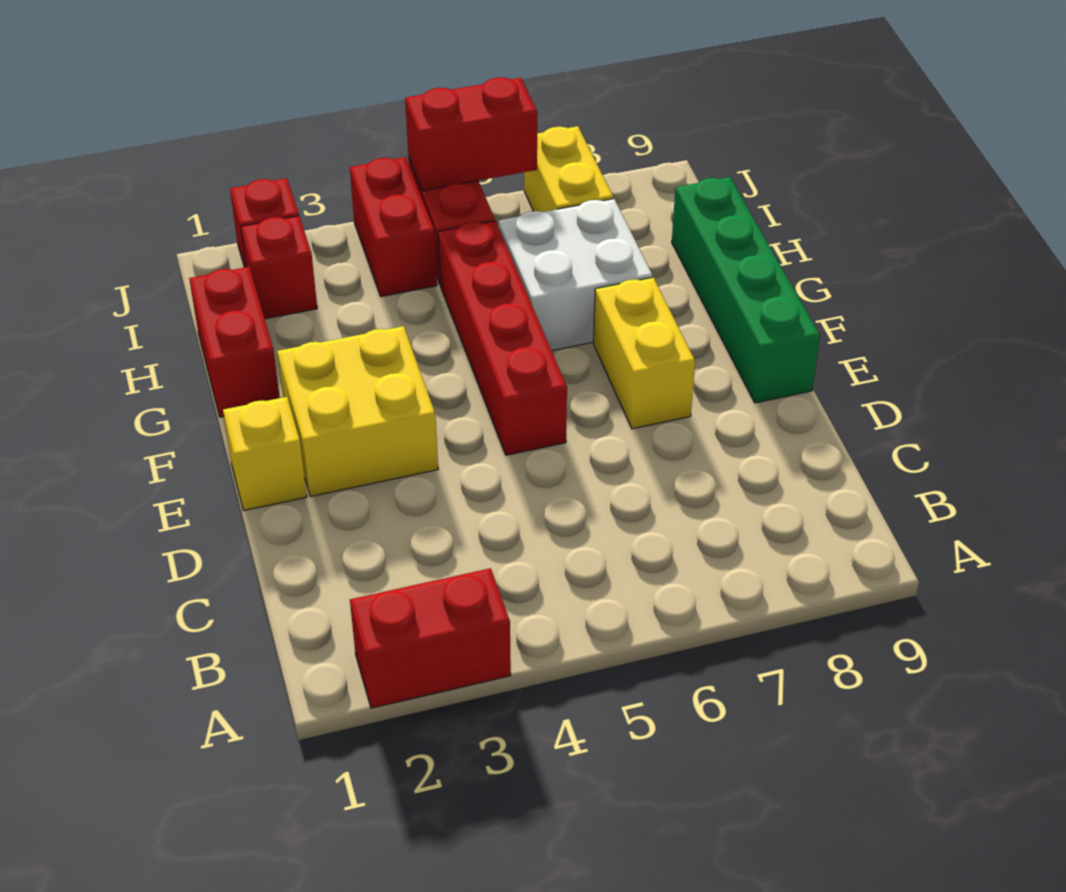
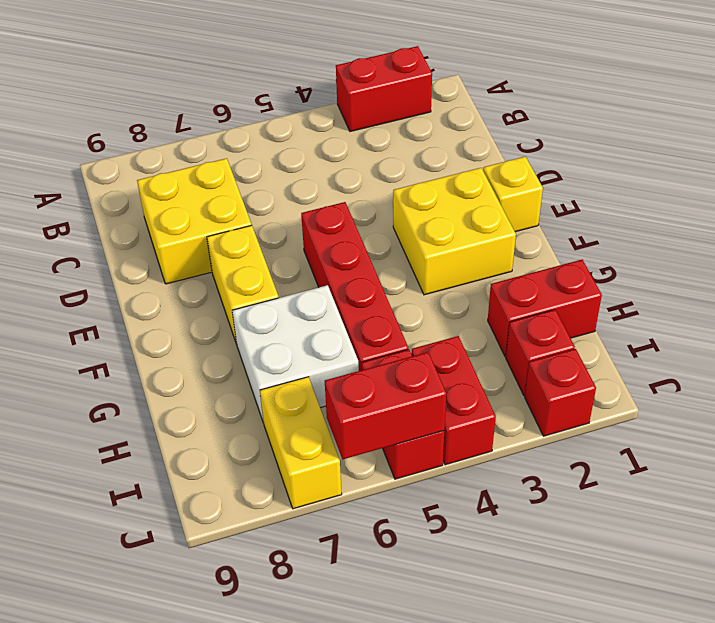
none -> yellow brick C7:D8 level 1
green brick E9:H9 level 1 -> none
red brick G1:H1 level 1 -> red brick H1:H2 level 1

